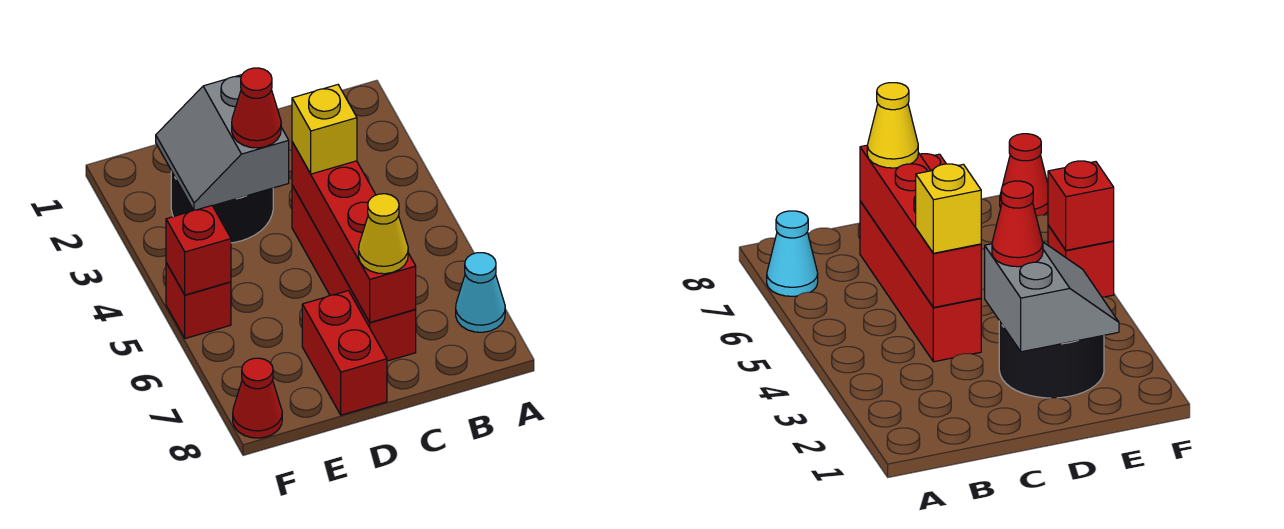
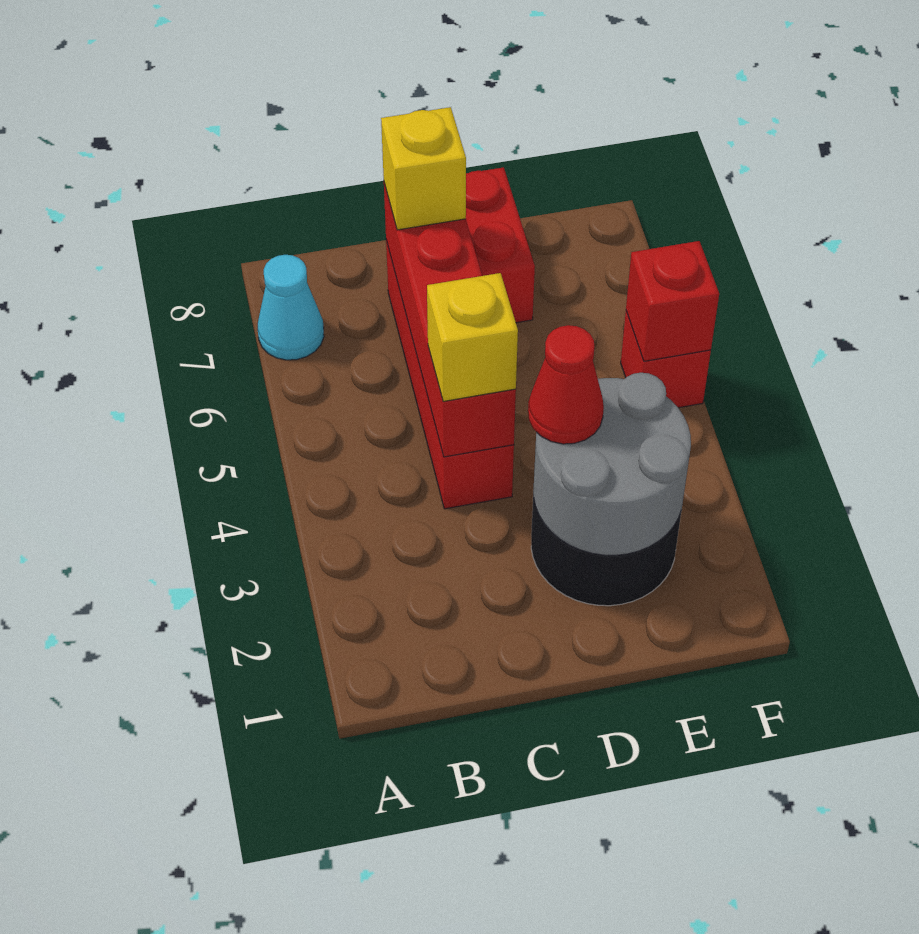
yellow cone C7 level 3 -> yellow brick C7 level 3
grey slope D2:E3 level 2 top D -> grey round brick D2:E3 level 2
red cone F8 level 1 -> none

